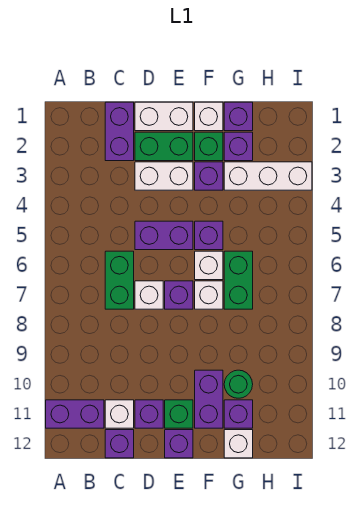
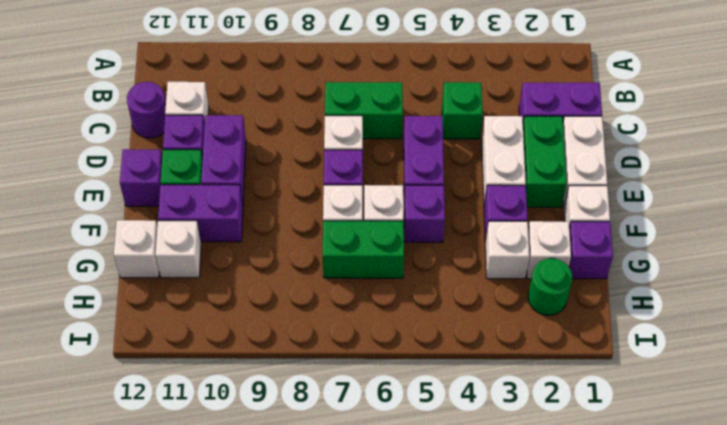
purple brick A11:B11 level 1 -> purple brick D10:E10 level 1
purple brick C12 level 1 -> purple round brick C12 level 1
green brick F2 level 1 -> green brick C4 level 1
purple brick G2 level 1 -> white brick G2 level 1
white brick G3:I3 level 1 -> white brick G3 level 1
green round brick G10 level 1 -> green round brick H2 level 1
purple brick G11 level 1 -> white brick G11 level 1

